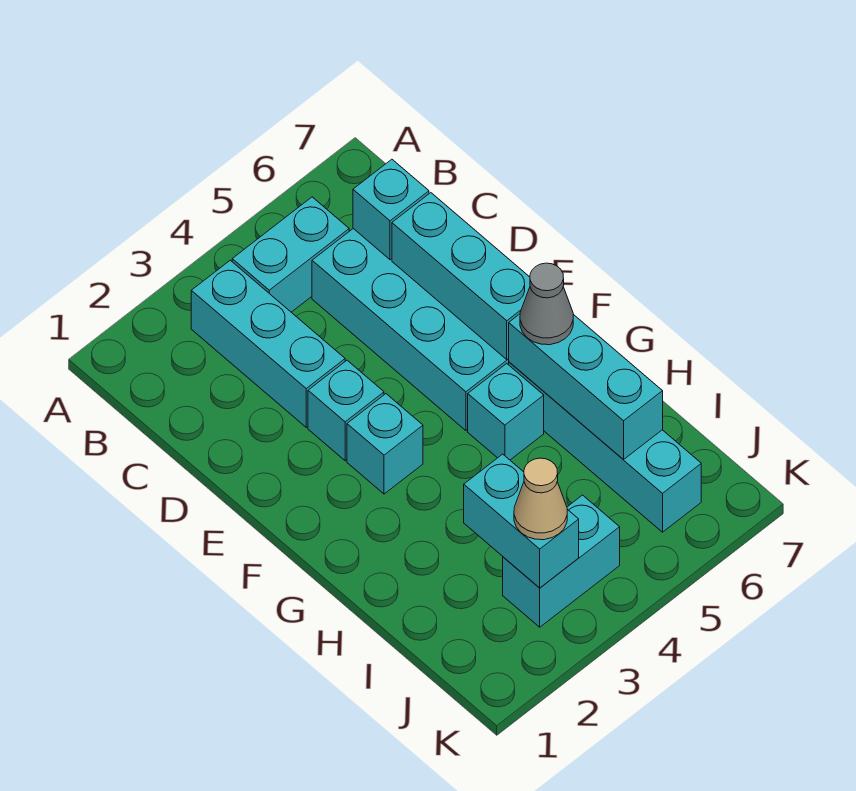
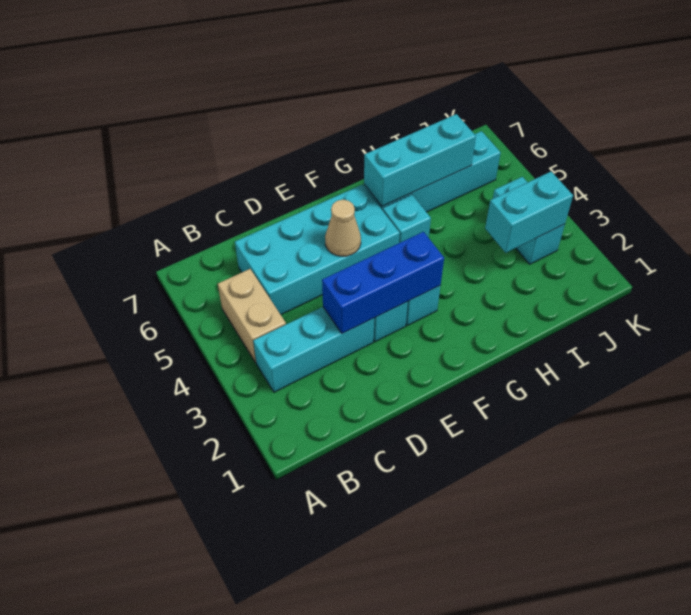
cyan brick B4:B5 level 1 -> tan brick B4:B5 level 1
cyan brick C6 level 2 -> none
none -> blue brick D3:F3 level 2
cyan brick D6:F6 level 2 -> none
grey cone G6 level 3 -> none
tan cone J3 level 3 -> tan cone E5 level 2

